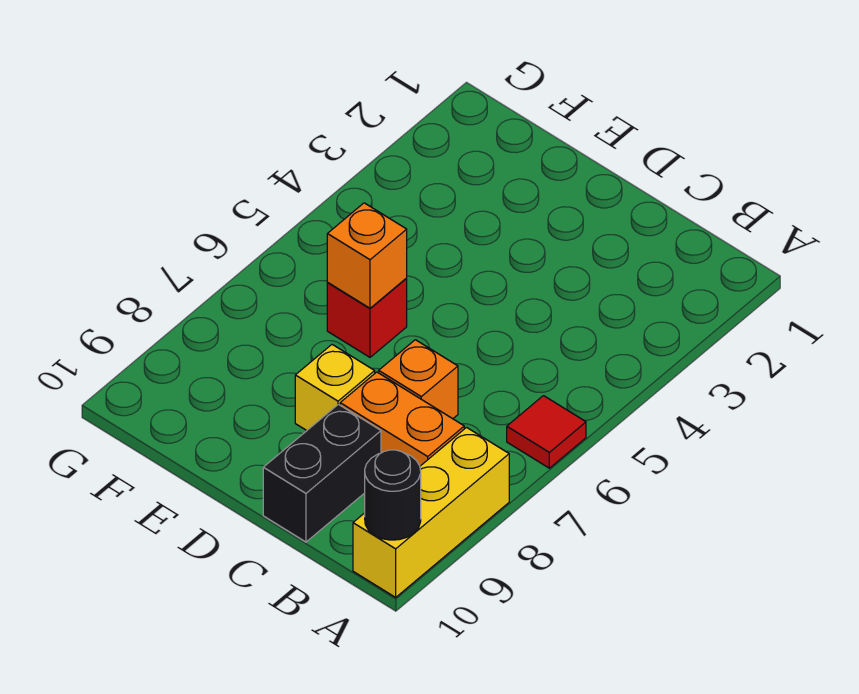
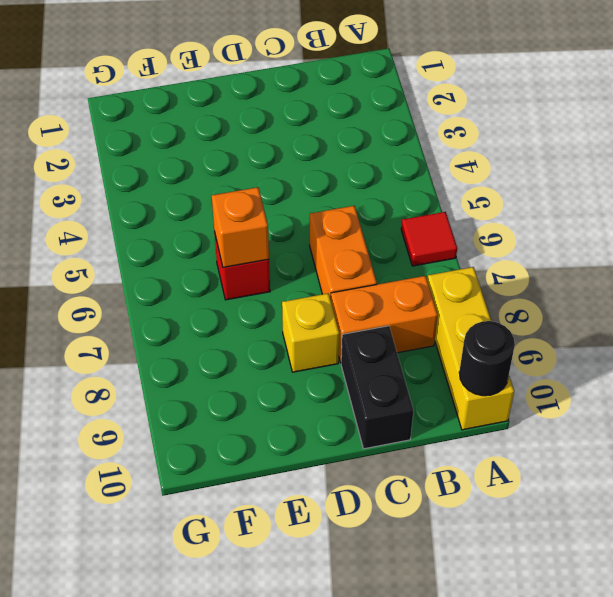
orange brick C7 level 1 -> orange brick C6:C7 level 1

